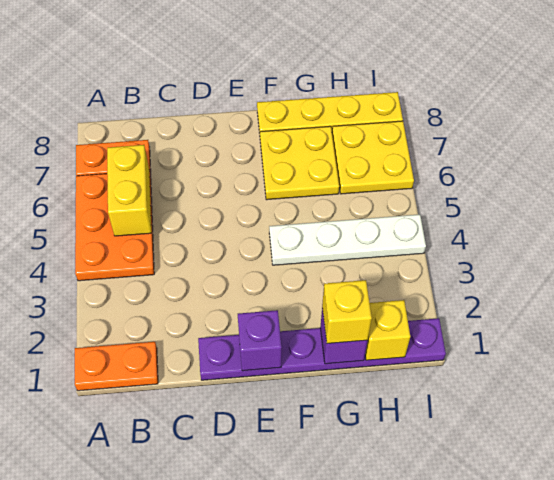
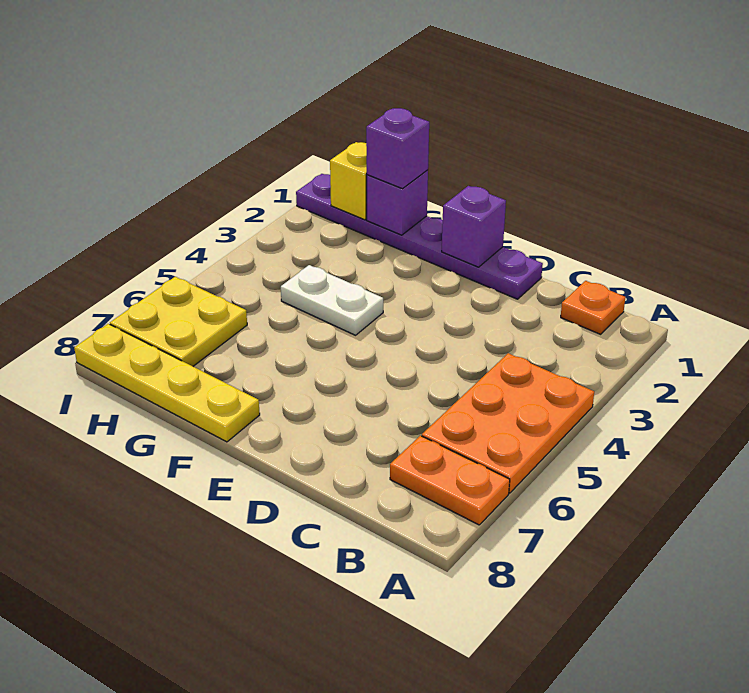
orange plate A1:B1 level 1 -> orange plate B1 level 1
yellow brick B5:B6 level 2 -> none
white plate F4:I4 level 1 -> white plate F4:G4 level 1
yellow plate F6:G7 level 1 -> none
yellow brick G1 level 3 -> purple brick G1 level 3

